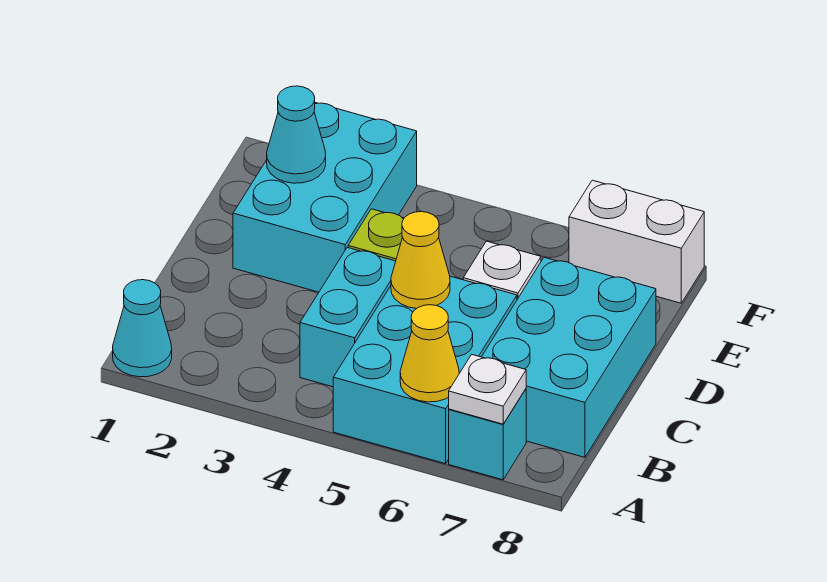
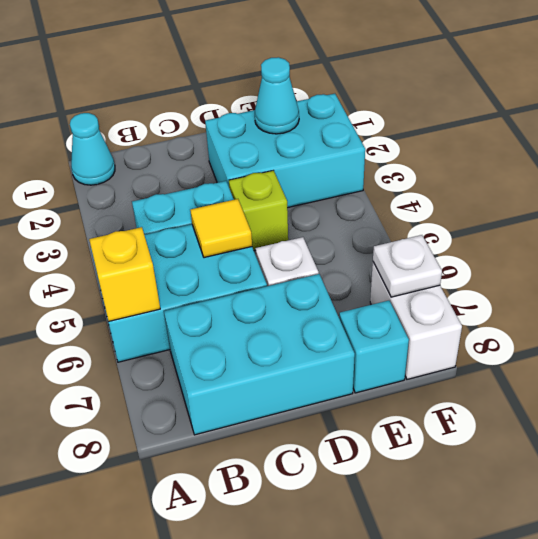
yellow cone A6 level 2 -> yellow brick A6 level 2
cyan brick A7 level 1 -> cyan brick E8 level 1
white plate A7 level 2 -> white plate F7 level 2
yellow cone C5 level 2 -> yellow tile C5 level 2

